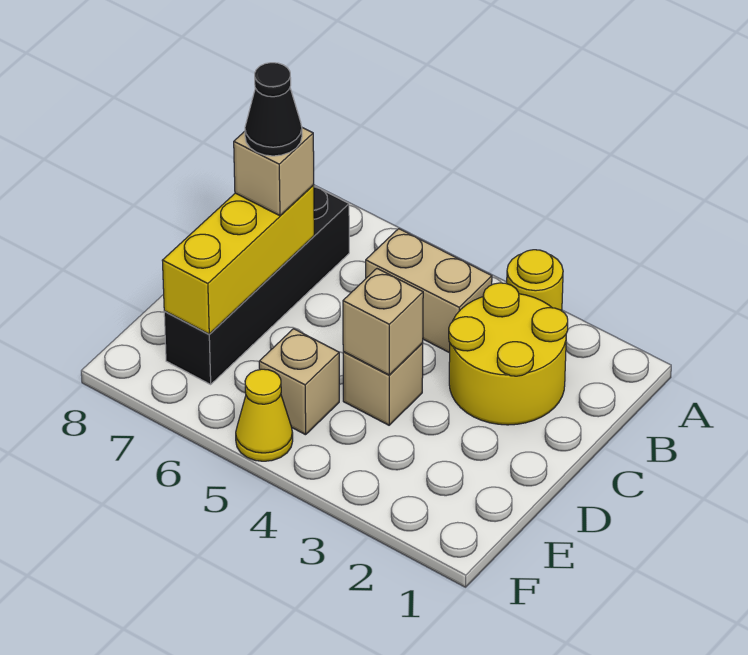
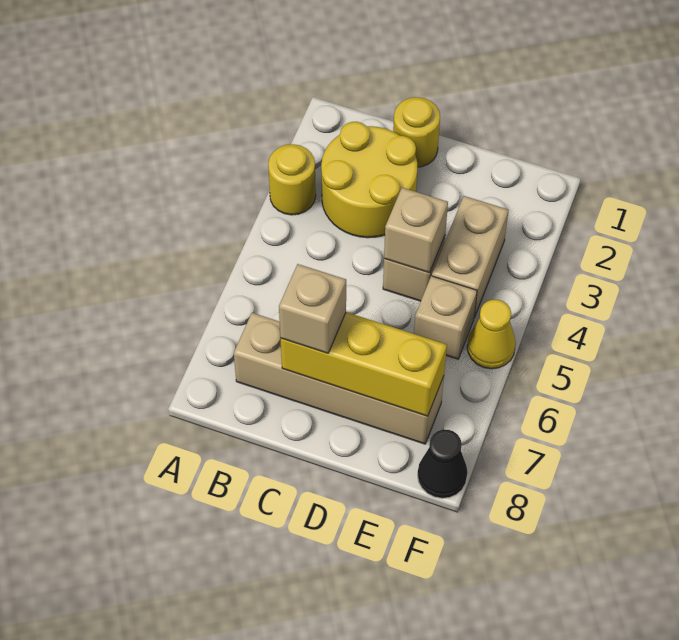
tan brick B4:B5 level 1 -> tan brick E3:E4 level 1
black brick B7:E7 level 1 -> tan brick B7:E7 level 1
none -> yellow round brick C1 level 1
black cone C7 level 4 -> black cone F8 level 1

